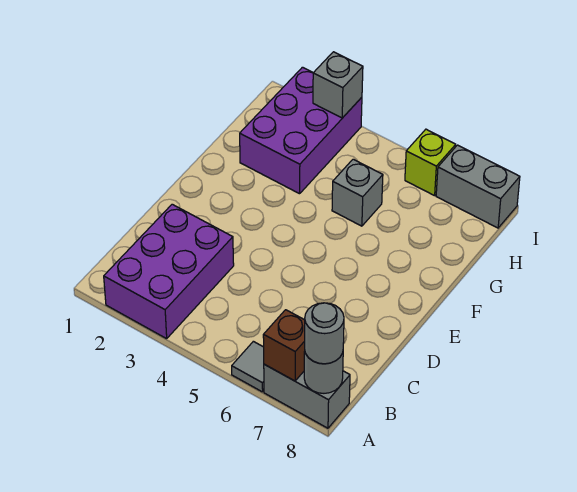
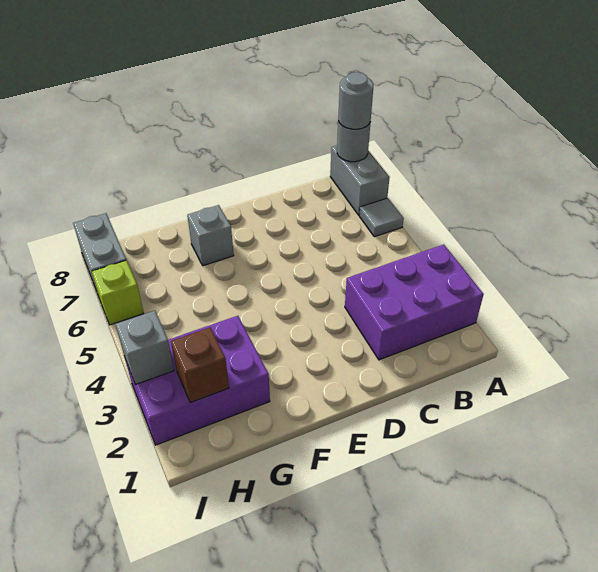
brown brick A7 level 2 -> brown brick H2 level 2
grey brick G5 level 1 -> grey brick F7 level 1

